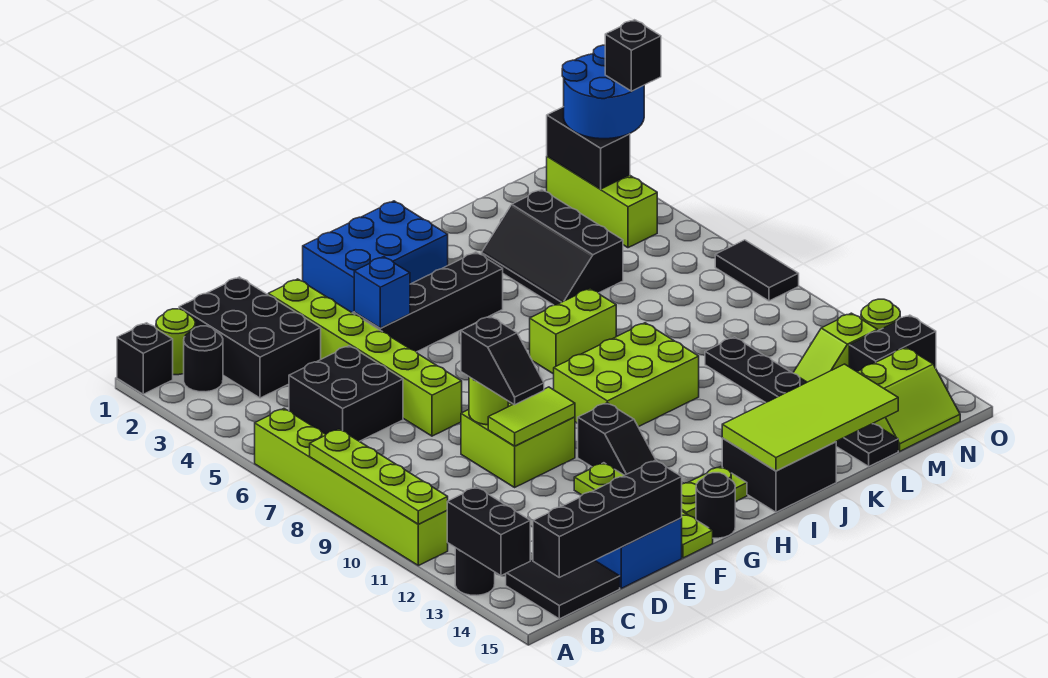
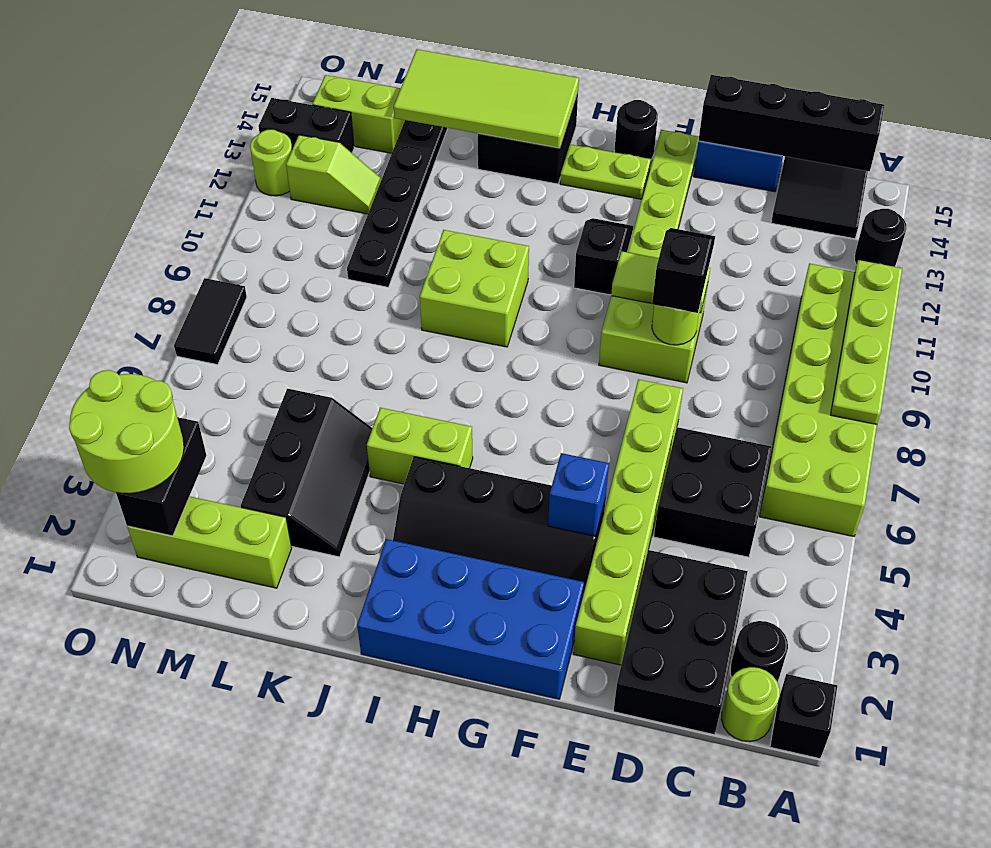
lime brick A6:A11 level 1 -> lime brick A6:B11 level 1
black brick A13:A14 level 2 -> none
blue brick G1:I2 level 1 -> blue brick F1:I2 level 1
lime brick H9:J10 level 1 -> lime brick I9:J10 level 1
lime brick I7:J7 level 1 -> lime brick I5:J5 level 1
lime brick N2:N4 level 1 -> lime brick L2:N2 level 1
blue round brick N2:O3 level 3 -> lime round brick N2:O3 level 3
black brick O3 level 4 -> none

